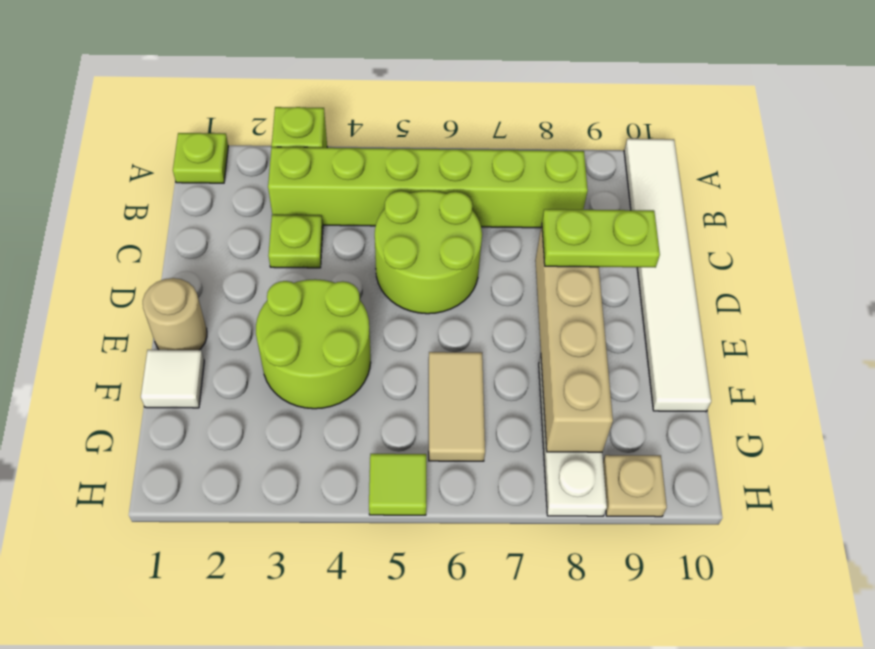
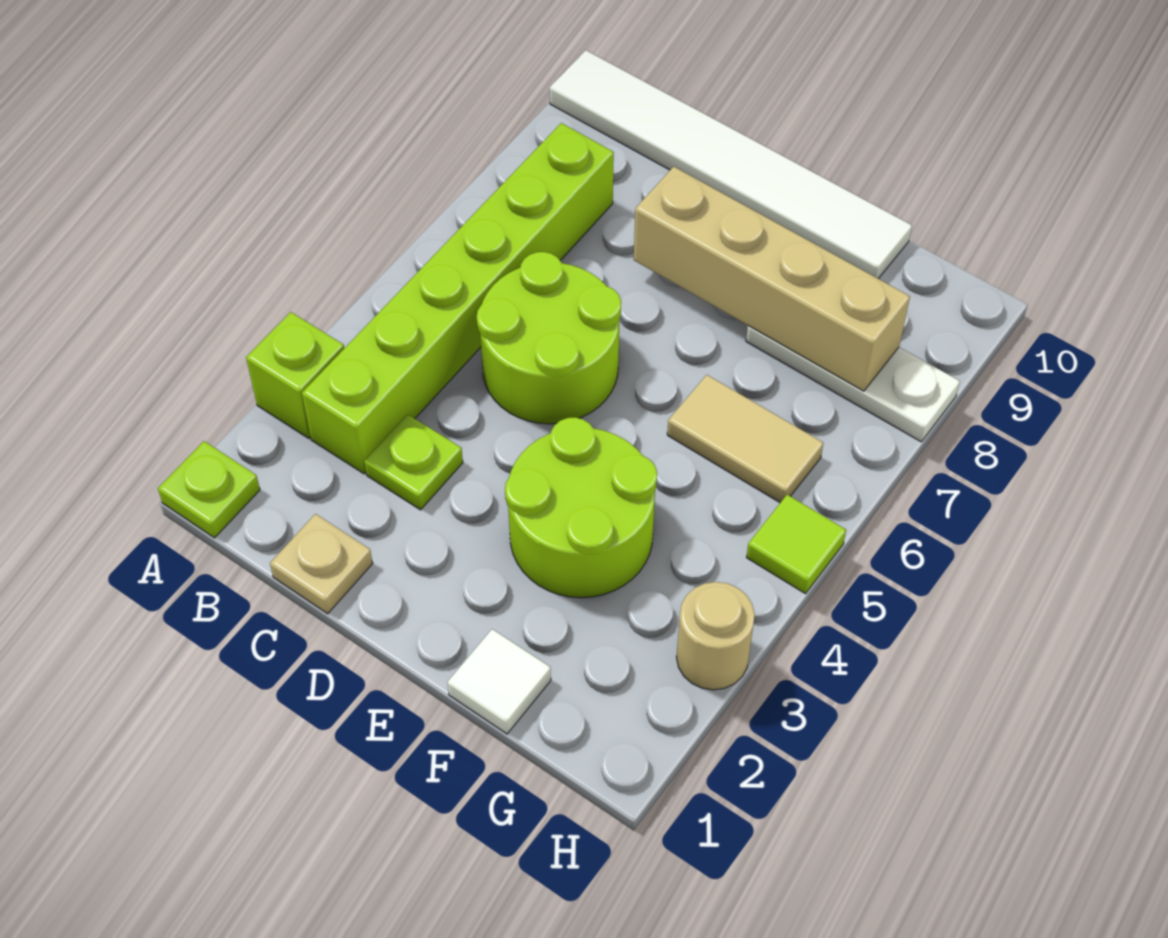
lime plate D8:D9 level 3 -> none
tan round brick E1 level 1 -> tan round brick H3 level 1
tan plate H9 level 1 -> tan plate C1 level 1

